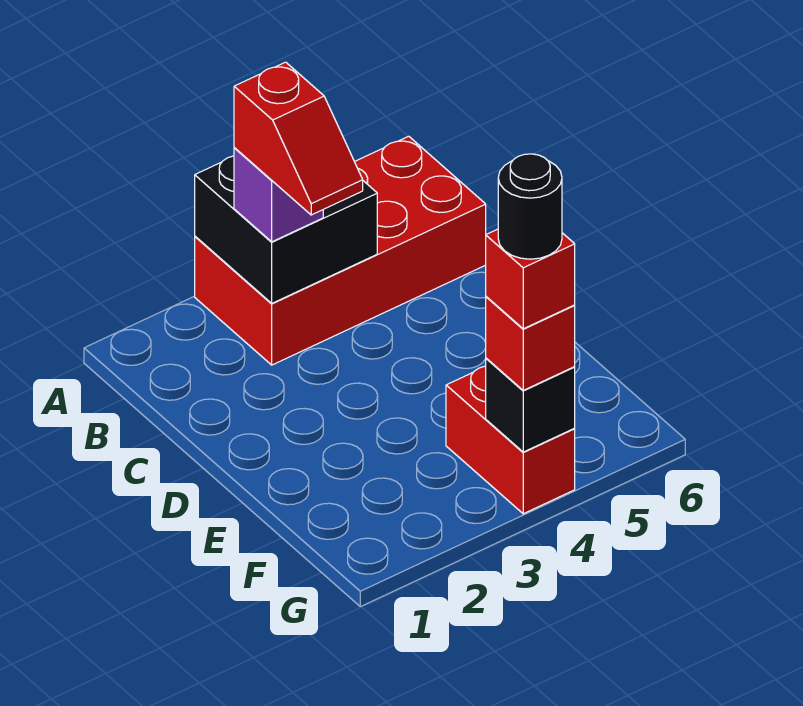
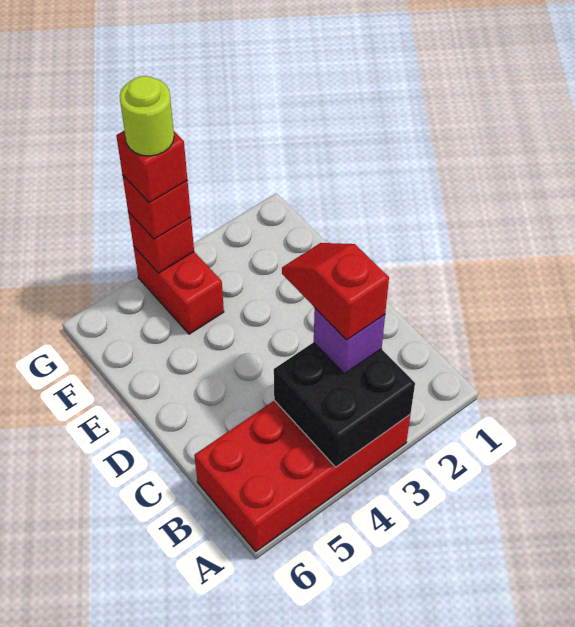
black brick G4 level 2 -> red brick G4 level 2
black round brick G4 level 5 -> lime round brick G4 level 5

